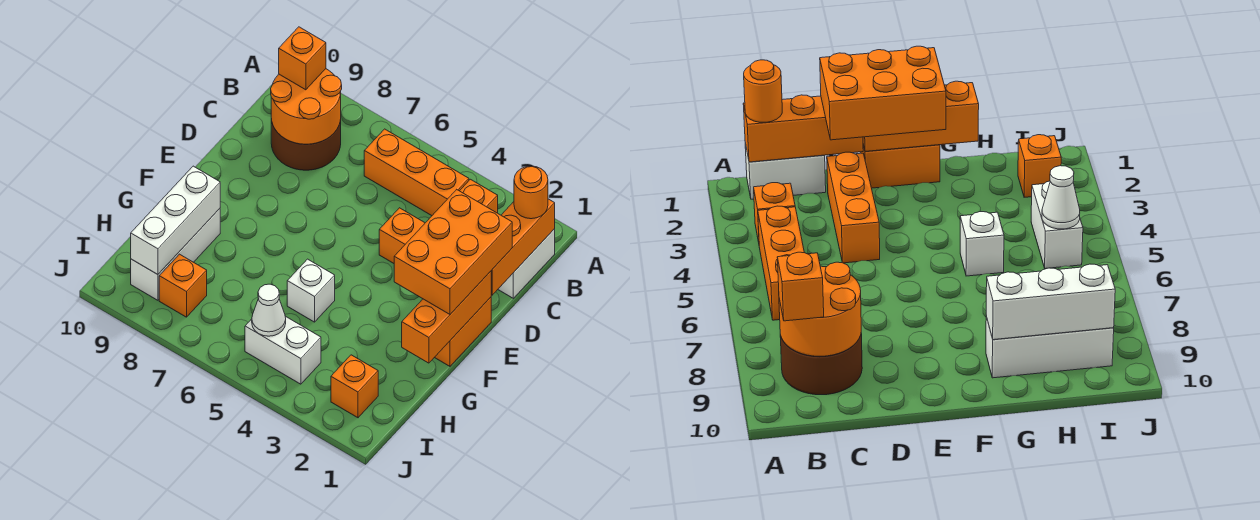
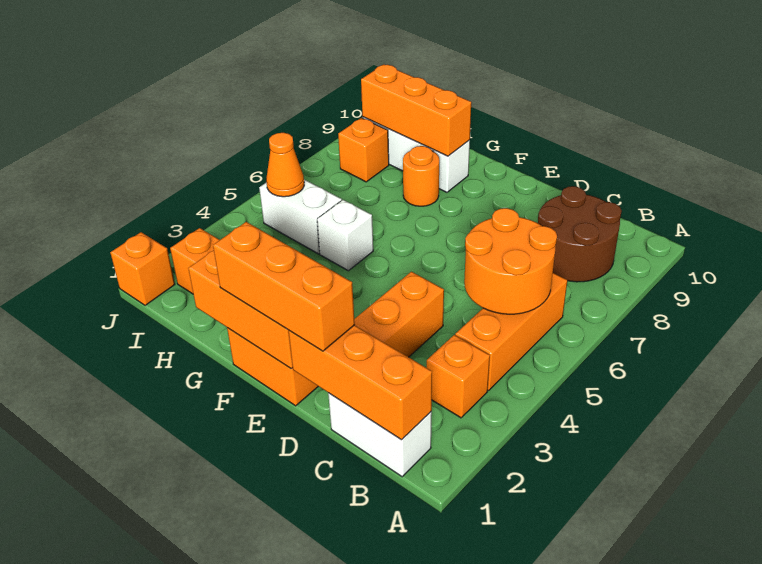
orange round brick B1 level 3 -> orange round brick G8 level 1
orange round brick B8:C9 level 2 -> orange round brick B5:C6 level 2
orange brick B9 level 3 -> orange brick J1 level 1
orange brick D1:F2 level 3 -> orange brick D1:F1 level 3
white brick G9:I9 level 2 -> orange brick G9:I9 level 2
white brick I4:I5 level 1 -> white brick H5:I5 level 1
white cone I5 level 2 -> orange cone I5 level 2

